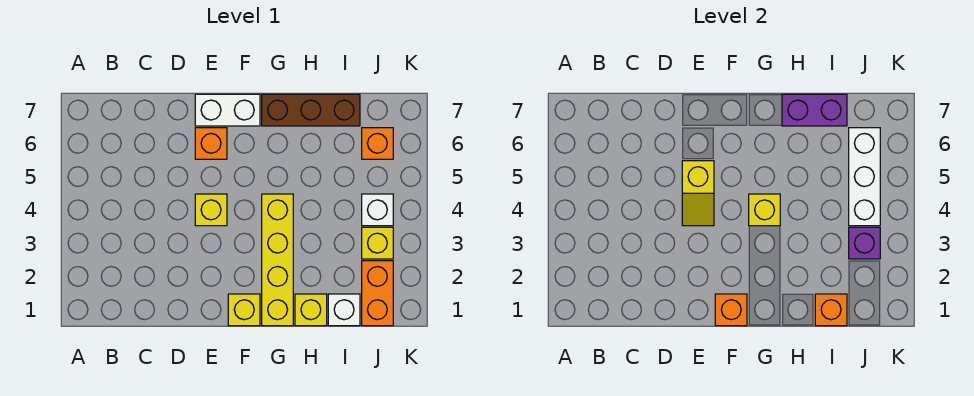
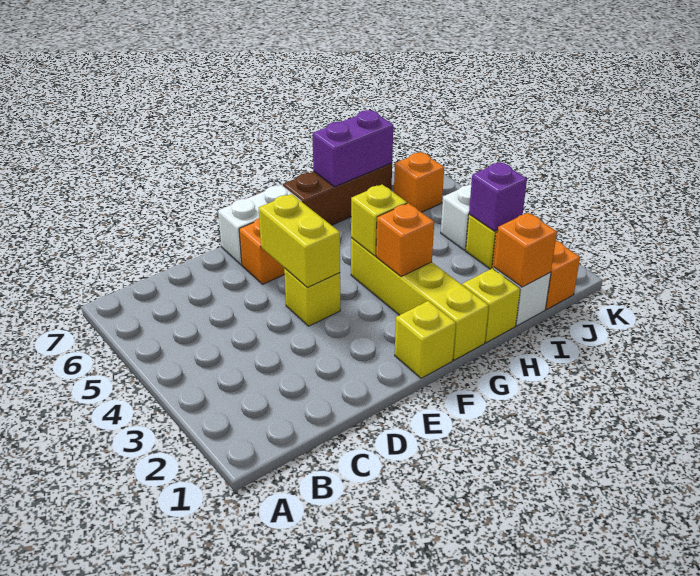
yellow slope E4:E5 level 2 top 5 -> yellow brick E4:E5 level 2
orange brick F1 level 2 -> orange brick G3 level 2
white brick J4:J6 level 2 -> none

